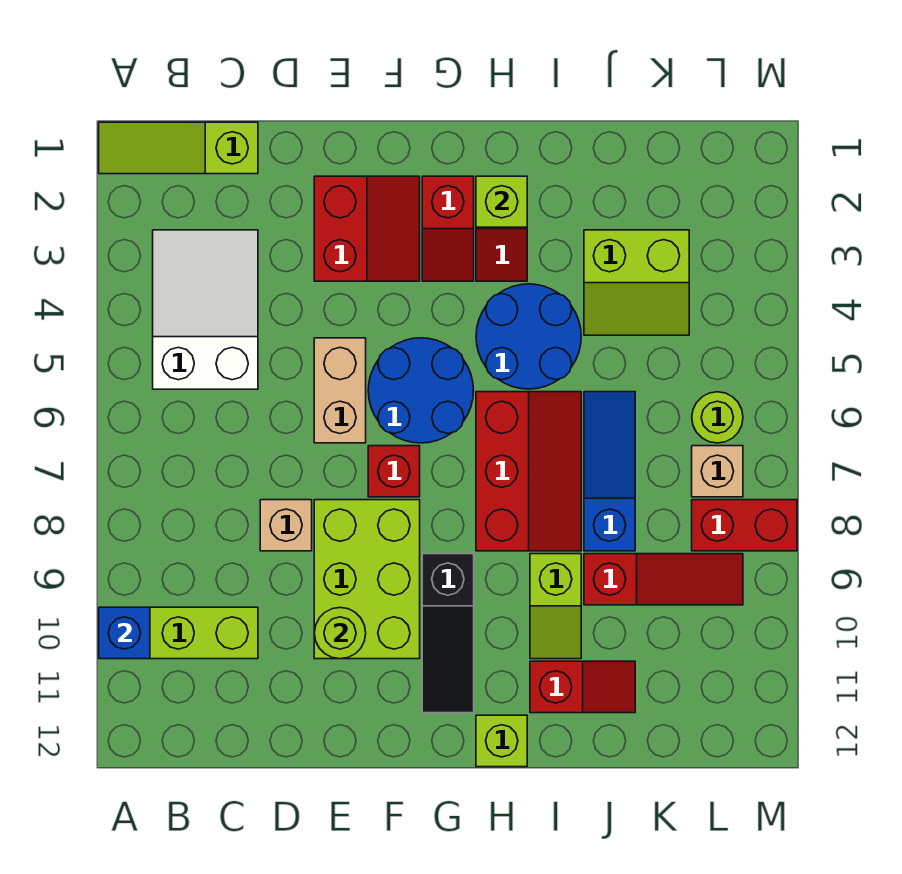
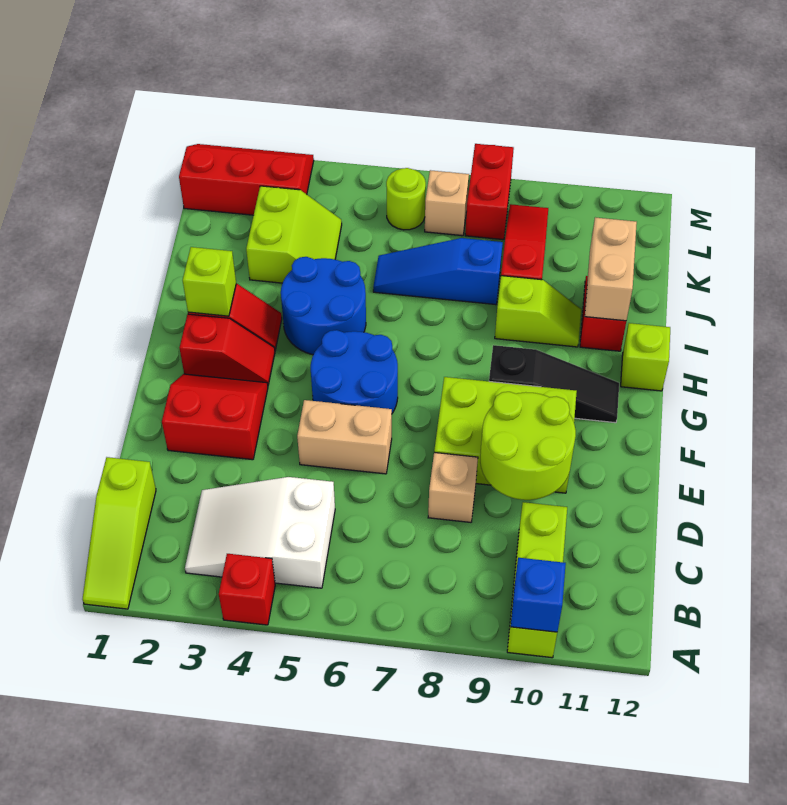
lime round brick E10 level 2 -> lime round brick D9:E10 level 2
red brick F7 level 1 -> red brick A4 level 1
red slope H6:I8 level 1 top H -> red slope L1:M3 level 1 top L
none -> tan brick I11:J11 level 2

